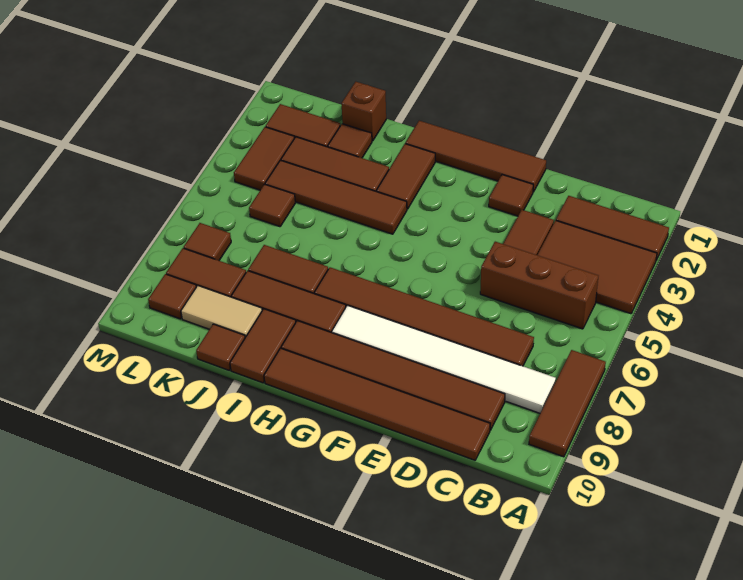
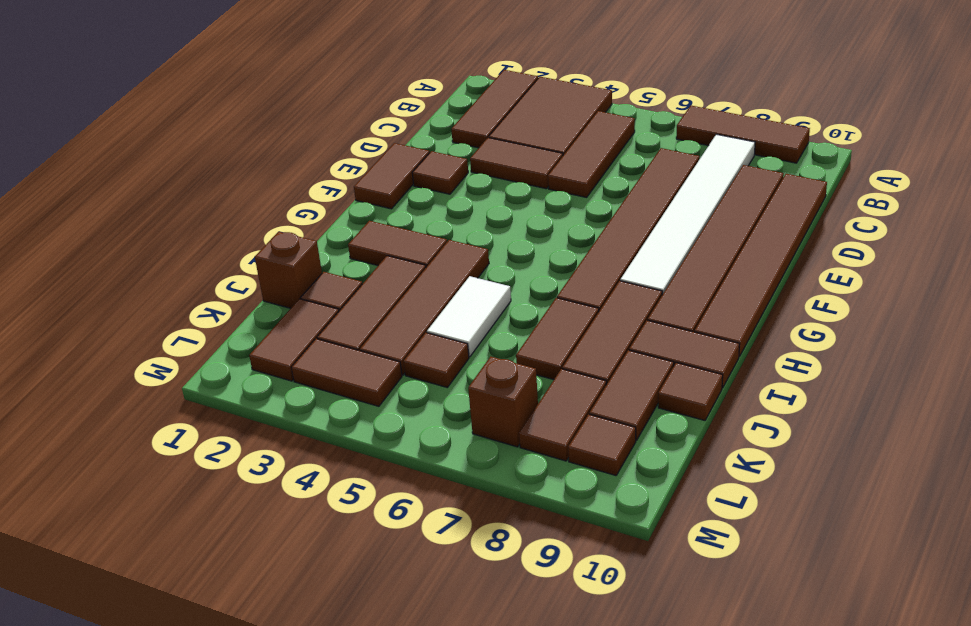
brown brick B5:D5 level 1 -> brown tile B5:D5 level 1
brown tile E1:H1 level 1 -> brown tile E1:F1 level 1
none -> white tile I5:J5 level 1
tan tile J9:K9 level 1 -> brown tile J9:K9 level 1
brown tile L7 level 1 -> brown brick L7 level 1

